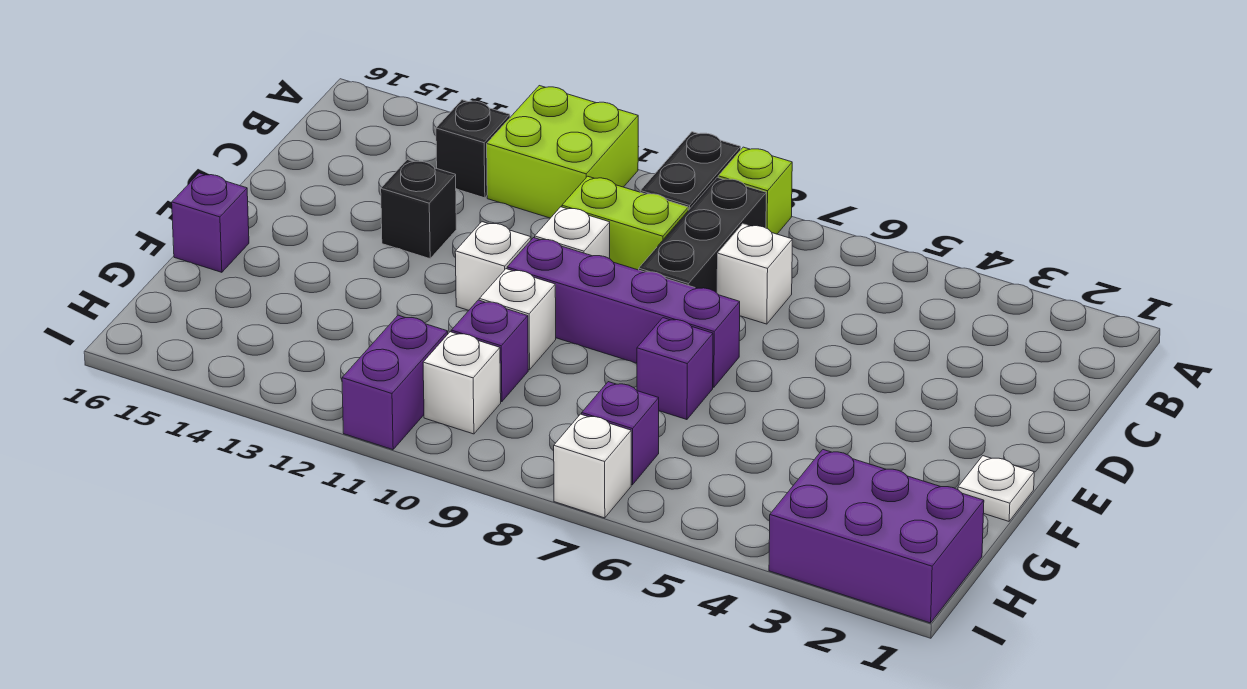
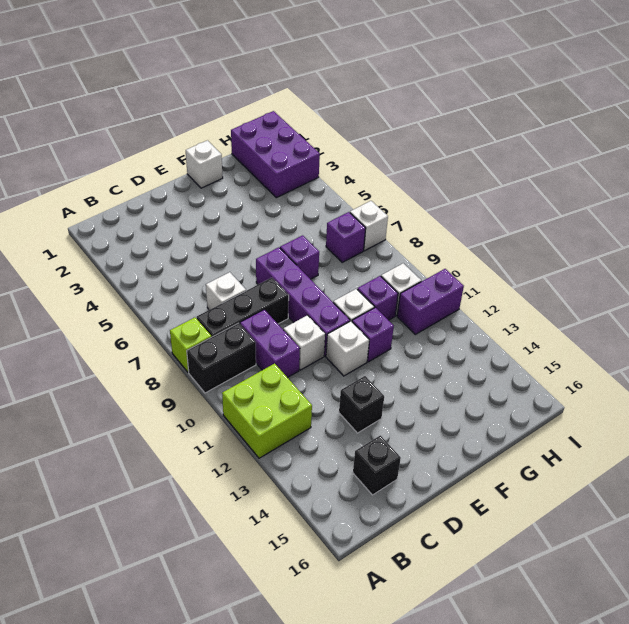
black brick B13 level 1 -> black brick C15 level 1
lime brick C9:C10 level 1 -> purple brick C9:C10 level 1
white plate F1 level 1 -> white brick F1 level 1
purple brick F16 level 1 -> purple brick F11 level 1

